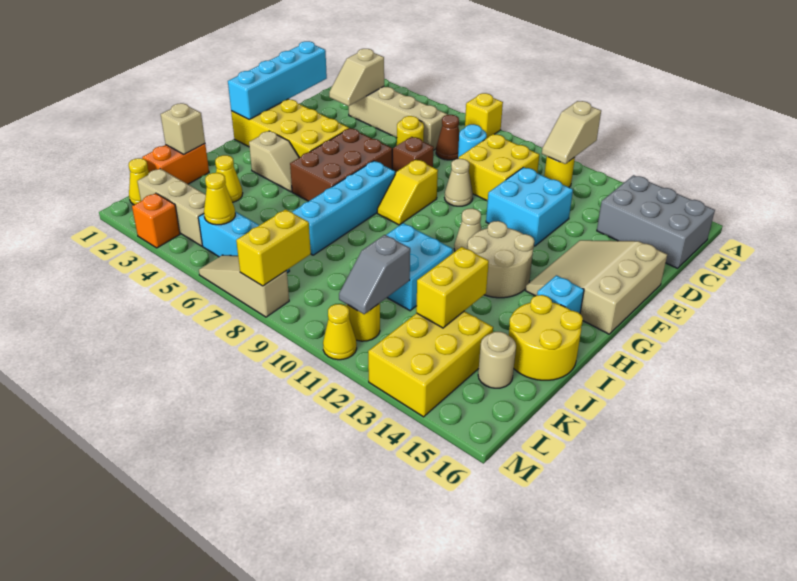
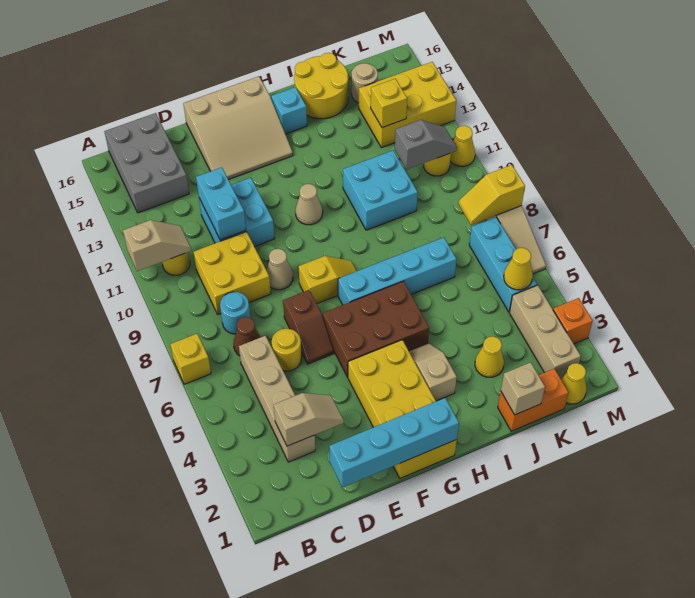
none -> cyan brick D11:D12 level 2
tan round brick G12:H13 level 1 -> none
yellow brick J13:K13 level 2 -> yellow brick K13 level 2
yellow brick L8:M8 level 2 -> yellow slope L8:M8 level 2 top M

